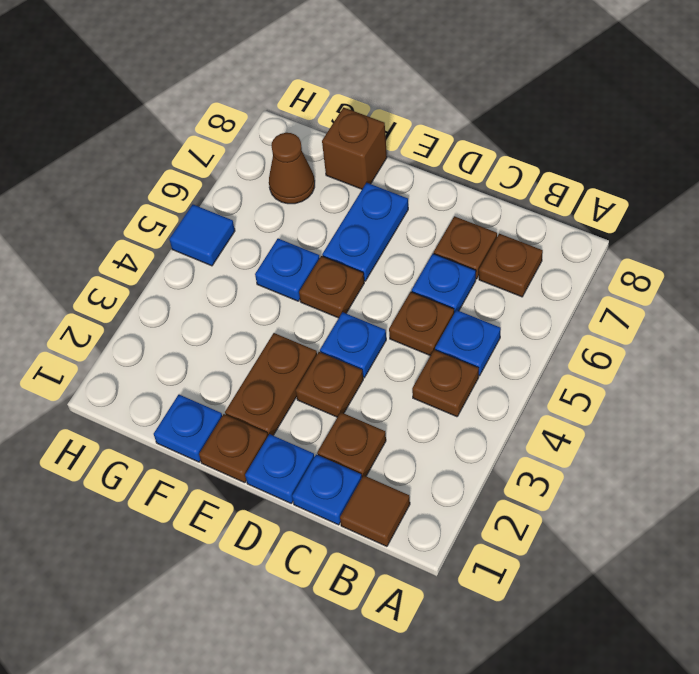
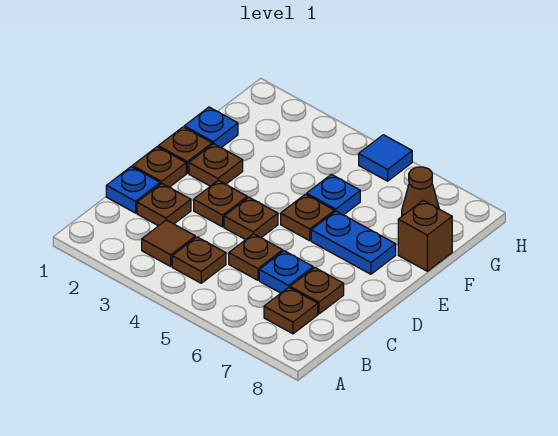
brown tile B1 level 1 -> brown tile B3 level 1
blue plate B5 level 1 -> none
blue plate D1 level 1 -> brown plate D1 level 1
blue plate D4 level 1 -> brown plate D4 level 1
brown plate E2:E3 level 1 -> brown plate E2 level 1

